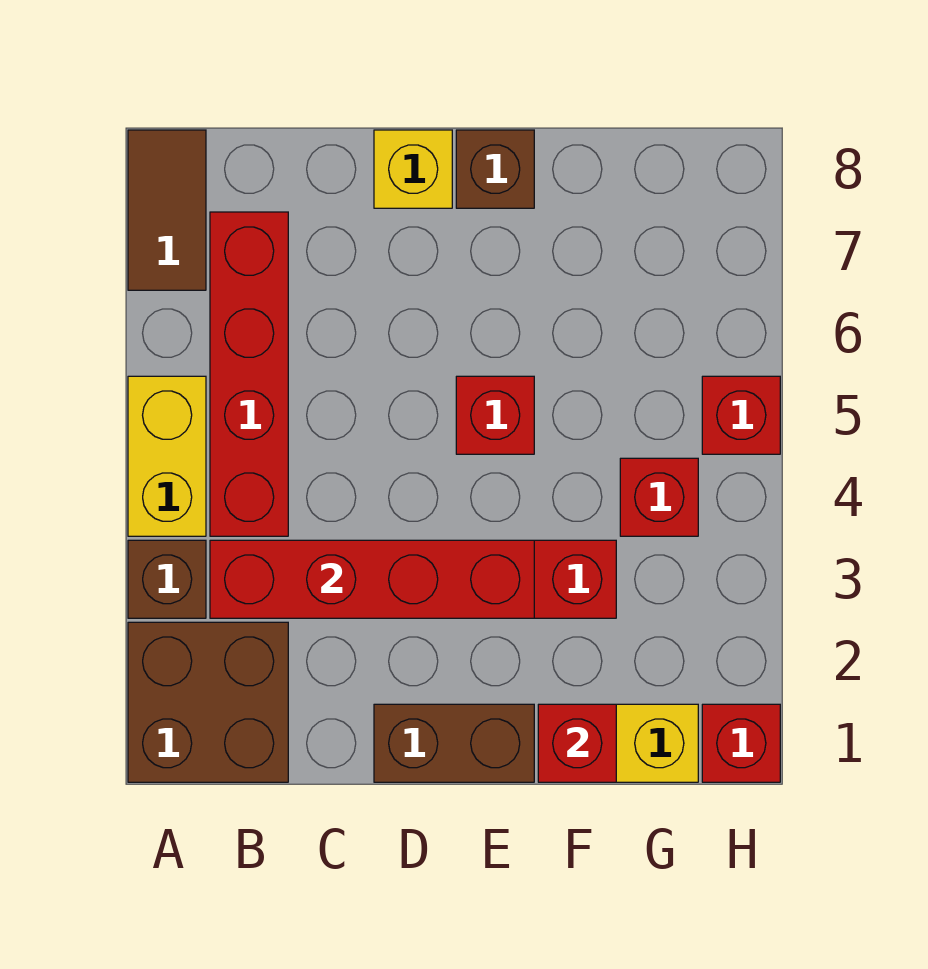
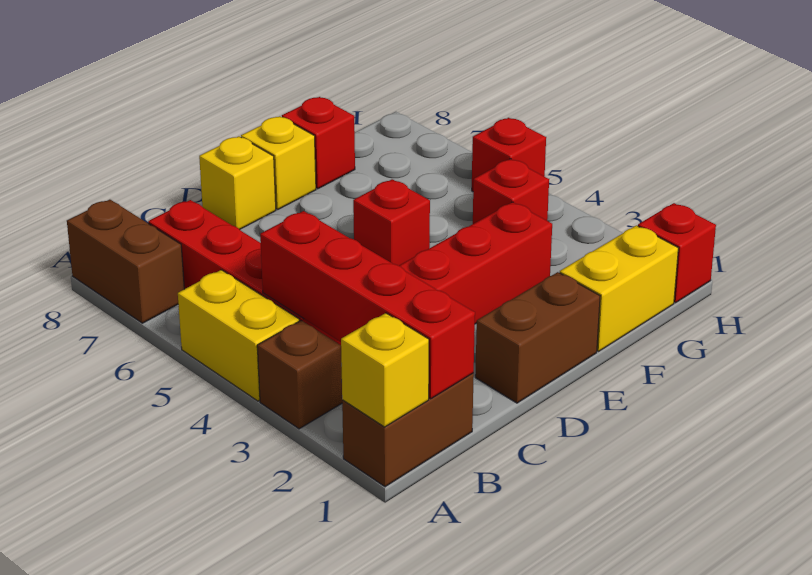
brown brick A1:B2 level 1 -> brown brick A1:B1 level 1
none -> yellow brick A1 level 2
brown tile A7:A8 level 1 -> brown brick A7:A8 level 1
red brick B3:E3 level 2 -> red brick B1:B4 level 2
brown brick E8 level 1 -> yellow brick E8 level 1
red brick F1 level 2 -> red brick F8 level 1

